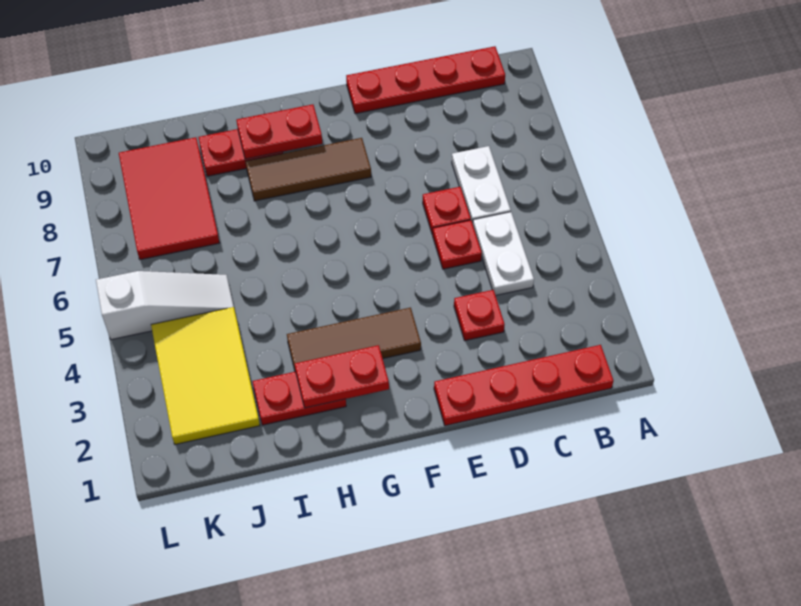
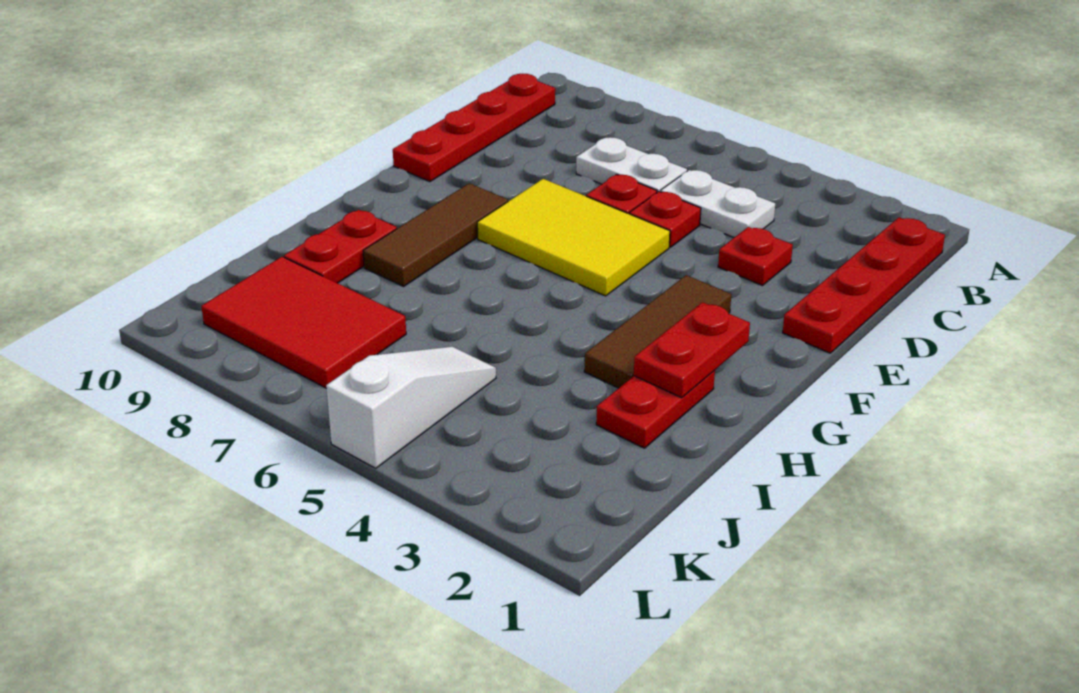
red plate G9:H9 level 2 -> none
yellow tile J2:K4 level 1 -> yellow tile E5:F7 level 1

